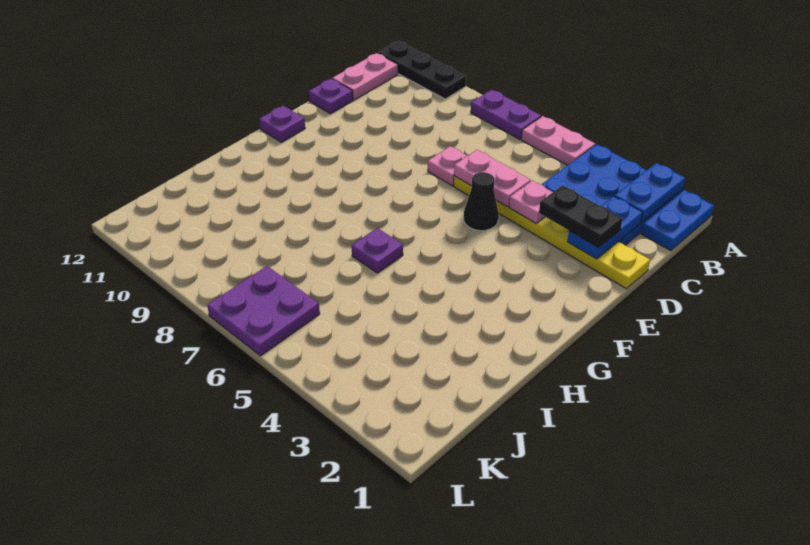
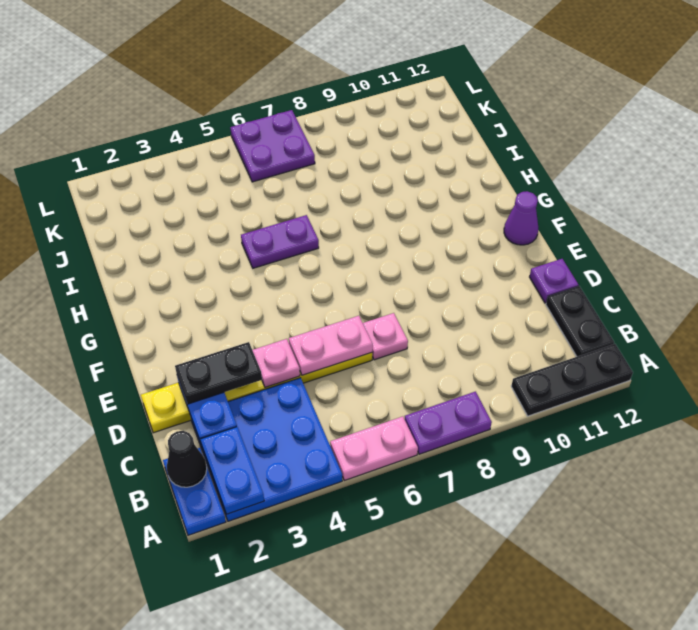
pink plate B12:C12 level 1 -> black plate B12:C12 level 1
black cone E5 level 1 -> black cone B1 level 2
purple plate F12 level 1 -> purple cone F12 level 1
purple plate H6 level 1 -> purple plate H5:H6 level 1

